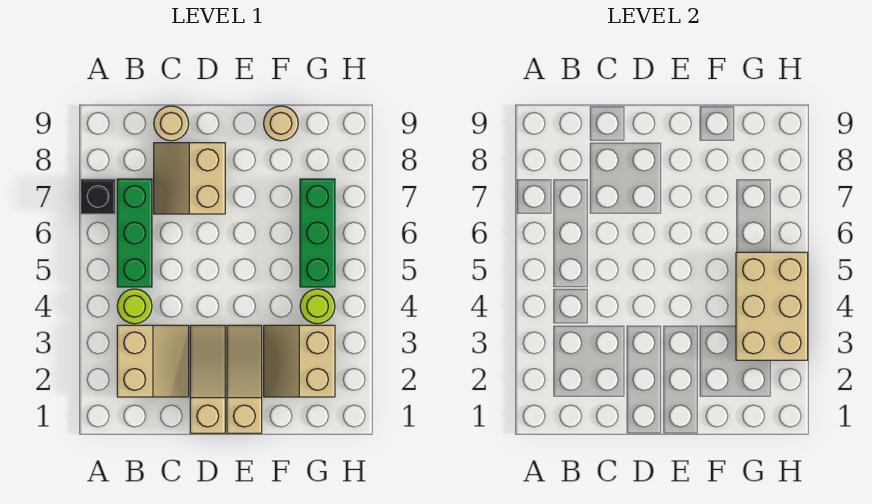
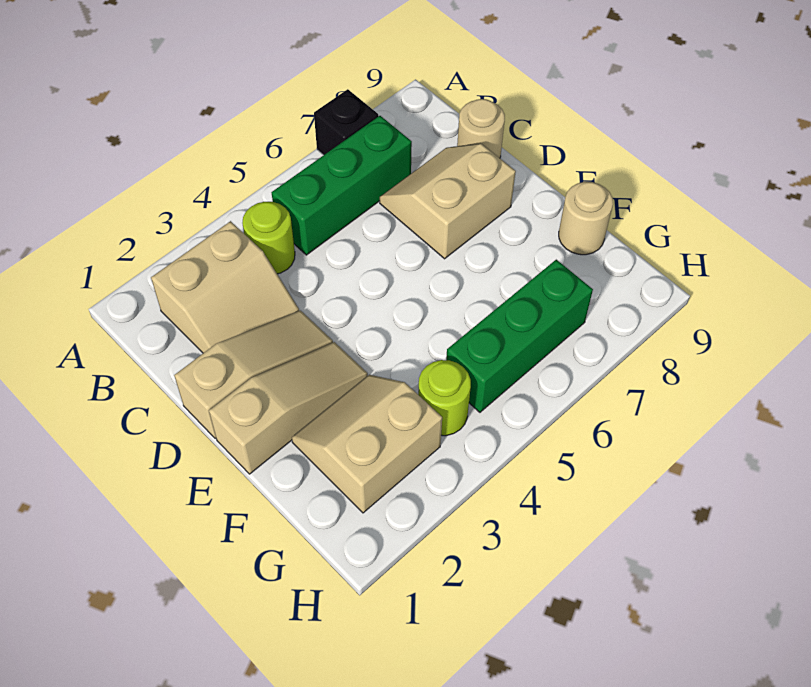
tan brick G3:H5 level 2 -> none

